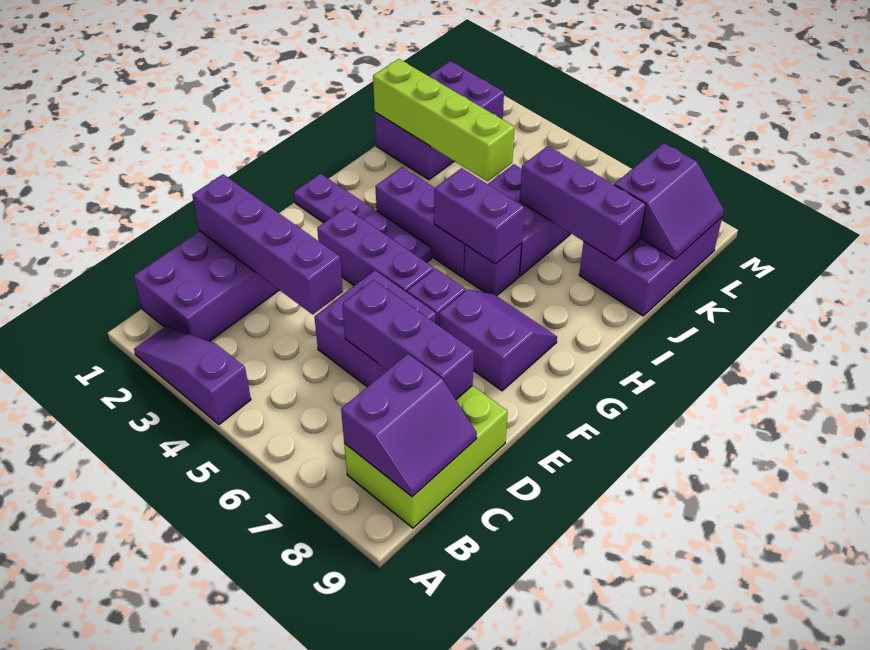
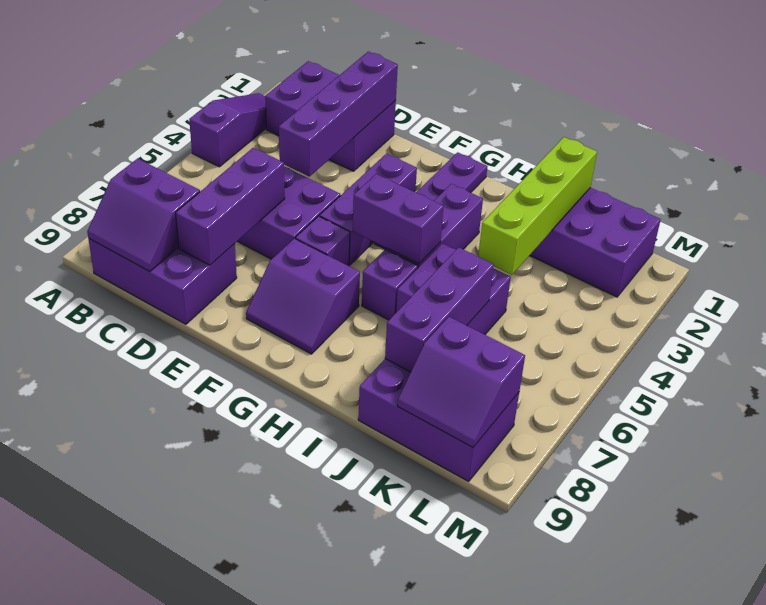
lime brick B8:D9 level 1 -> purple brick B8:D9 level 1
purple slope F7:G8 level 1 top F -> purple slope F7:G8 level 1 top 7
purple brick H5:H6 level 2 -> purple brick G5:H5 level 2

